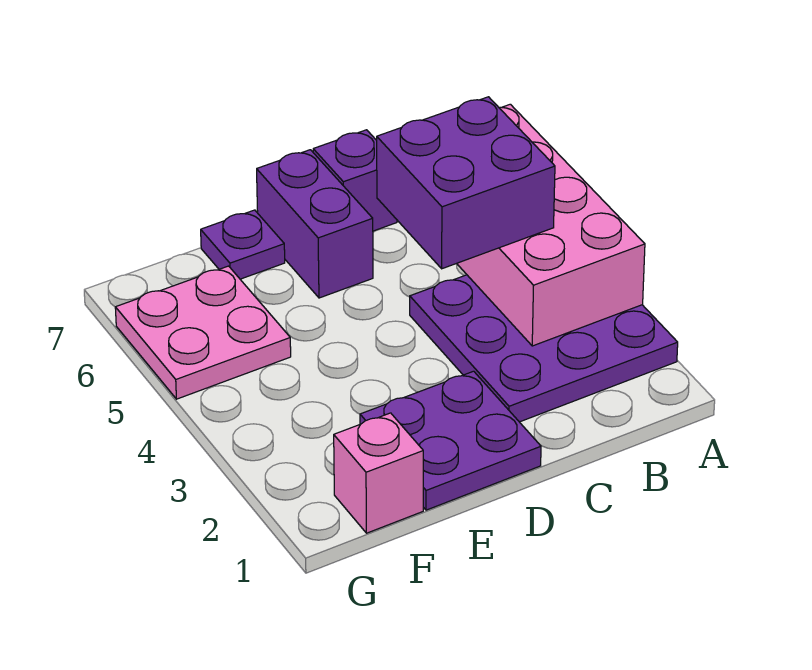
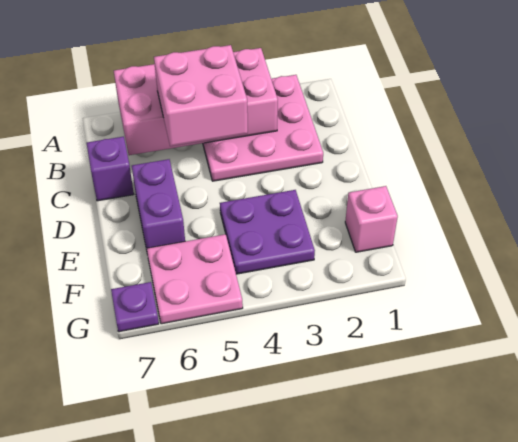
purple plate A2:C4 level 1 -> pink plate A2:C4 level 1
purple brick B4:C5 level 3 -> pink brick B4:C5 level 3
purple plate D1:E2 level 1 -> purple plate E3:F4 level 1
purple brick D6:D7 level 1 -> purple brick D6:E6 level 1
purple plate E7 level 1 -> purple plate G7 level 1

